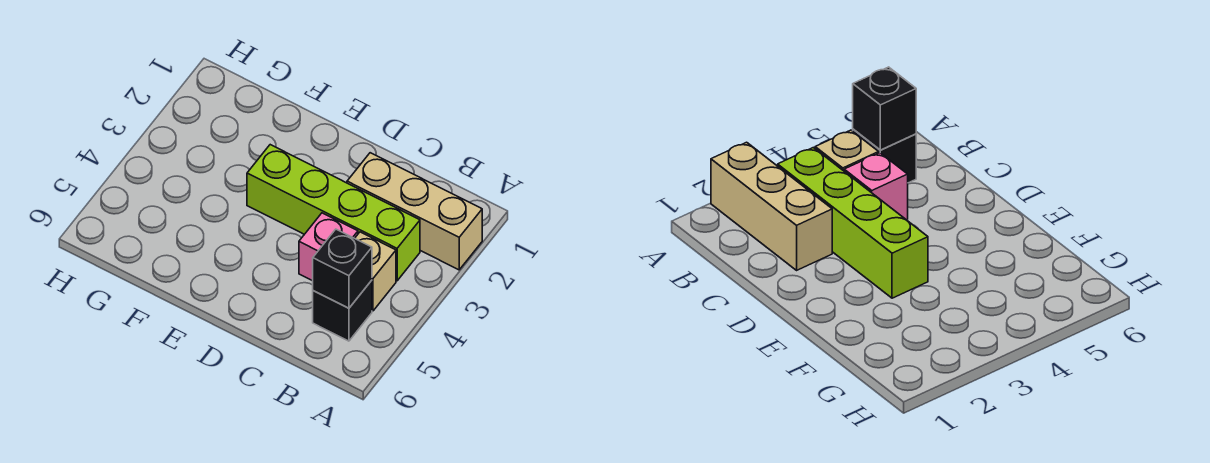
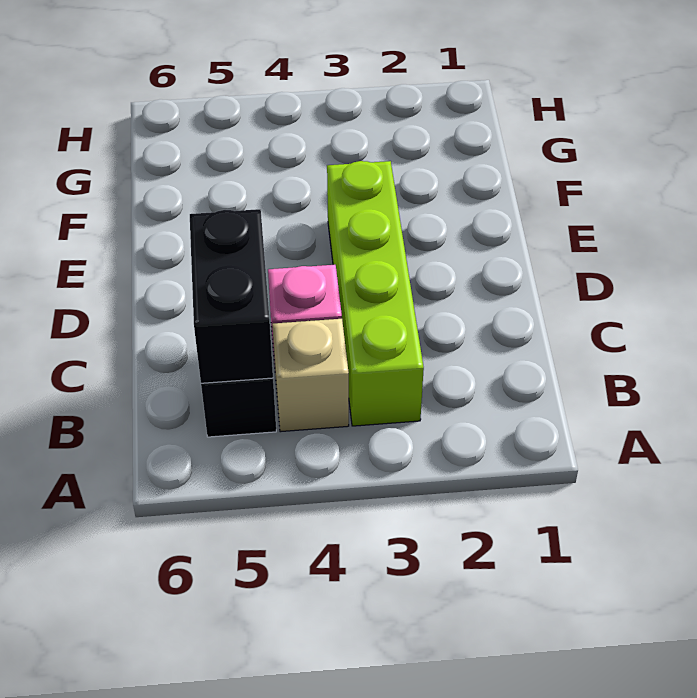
tan brick A2:C2 level 1 -> none
black brick B5 level 2 -> black brick B5:C5 level 2

